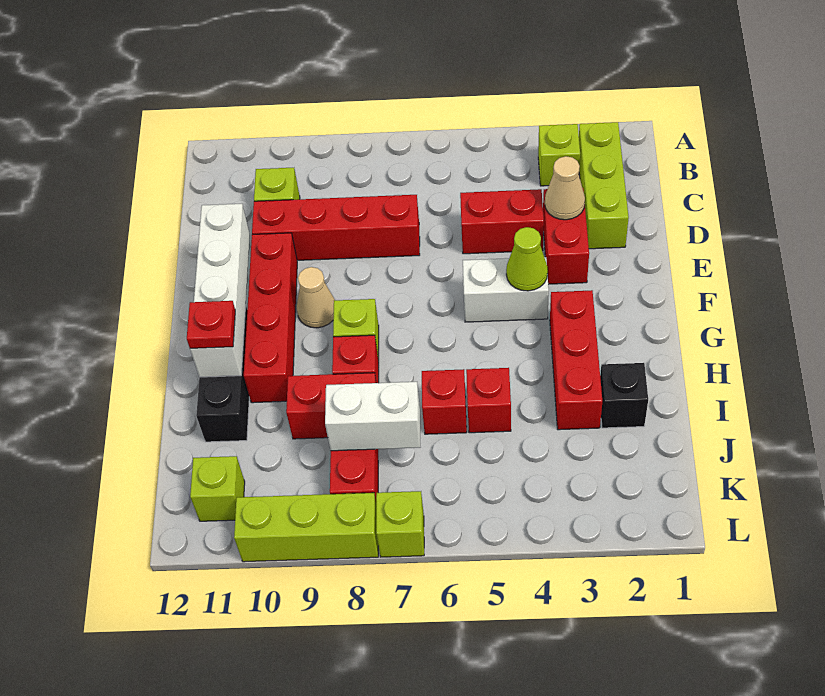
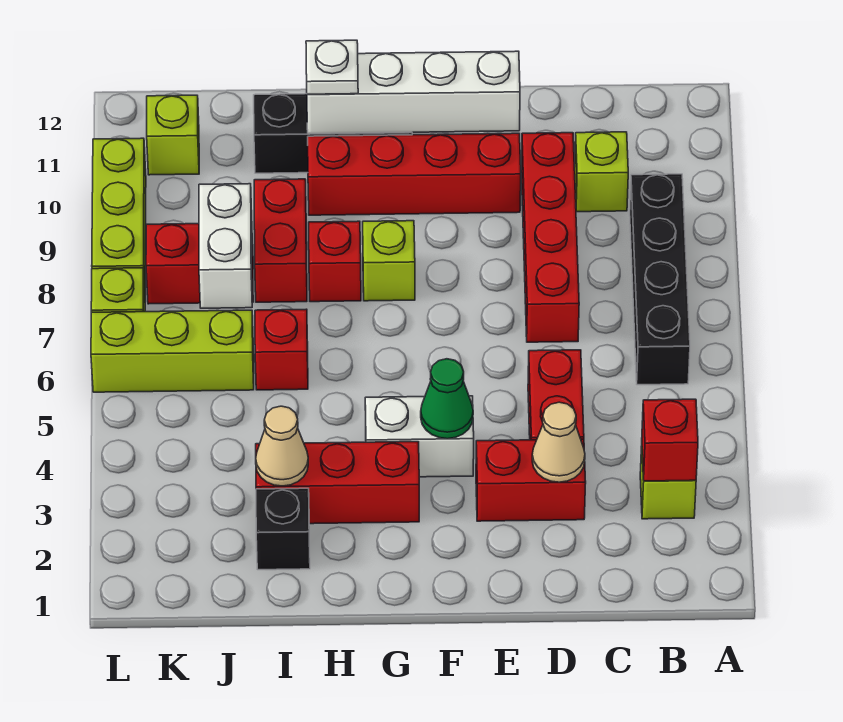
lime brick B2:D2 level 1 -> lime brick J6:L6 level 1
none -> black brick B6:B9 level 1
white brick F4:F5 level 1 -> white brick F4:G4 level 1
lime cone F4 level 2 -> green cone F4 level 2
tan cone F9 level 1 -> tan cone I3 level 2
red plate H11 level 3 -> white plate H11 level 3
red brick I5 level 1 -> red brick B3 level 2

